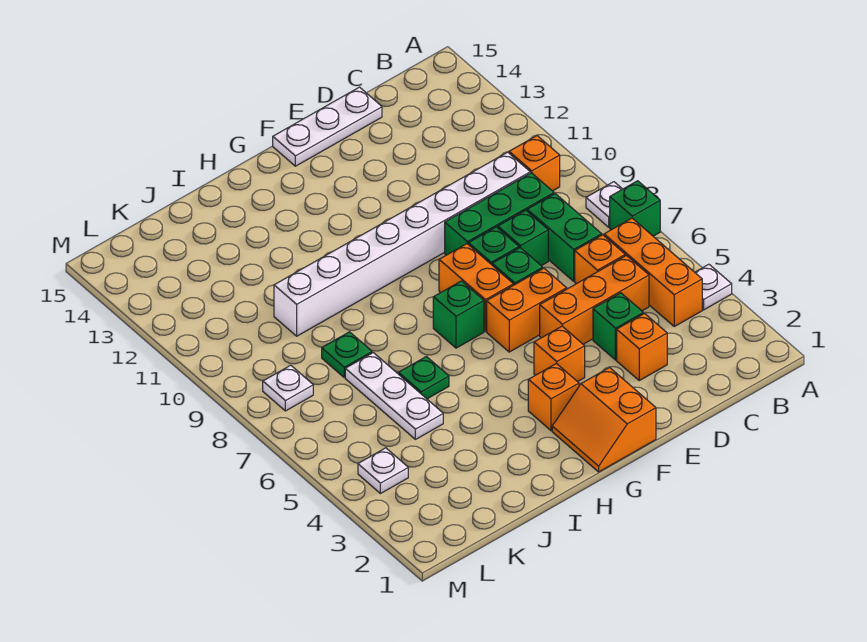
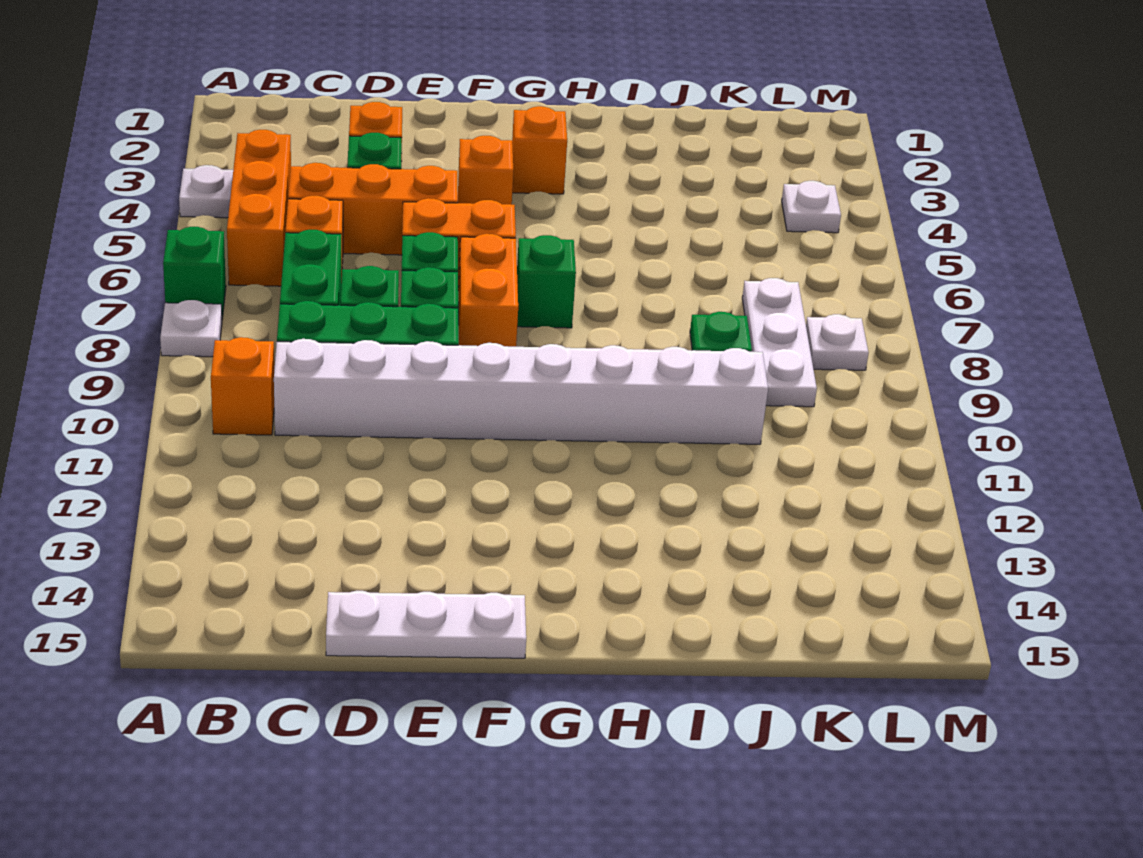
orange slope F1:G2 level 1 top F -> none
green plate I6 level 1 -> none
white plate J5:J7 level 1 -> white plate K7:K9 level 1

